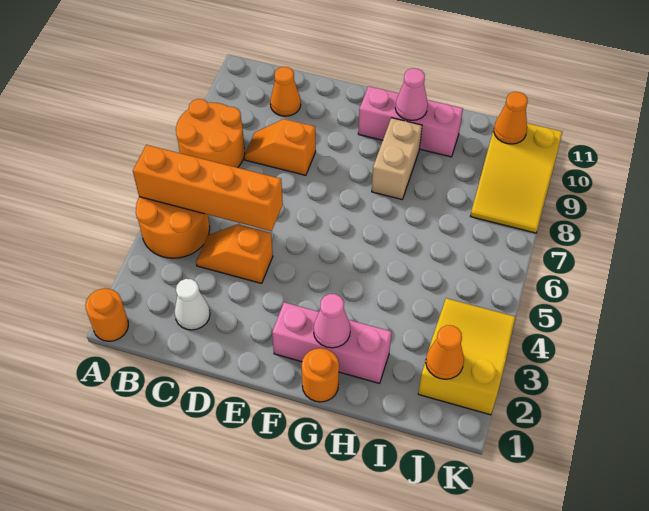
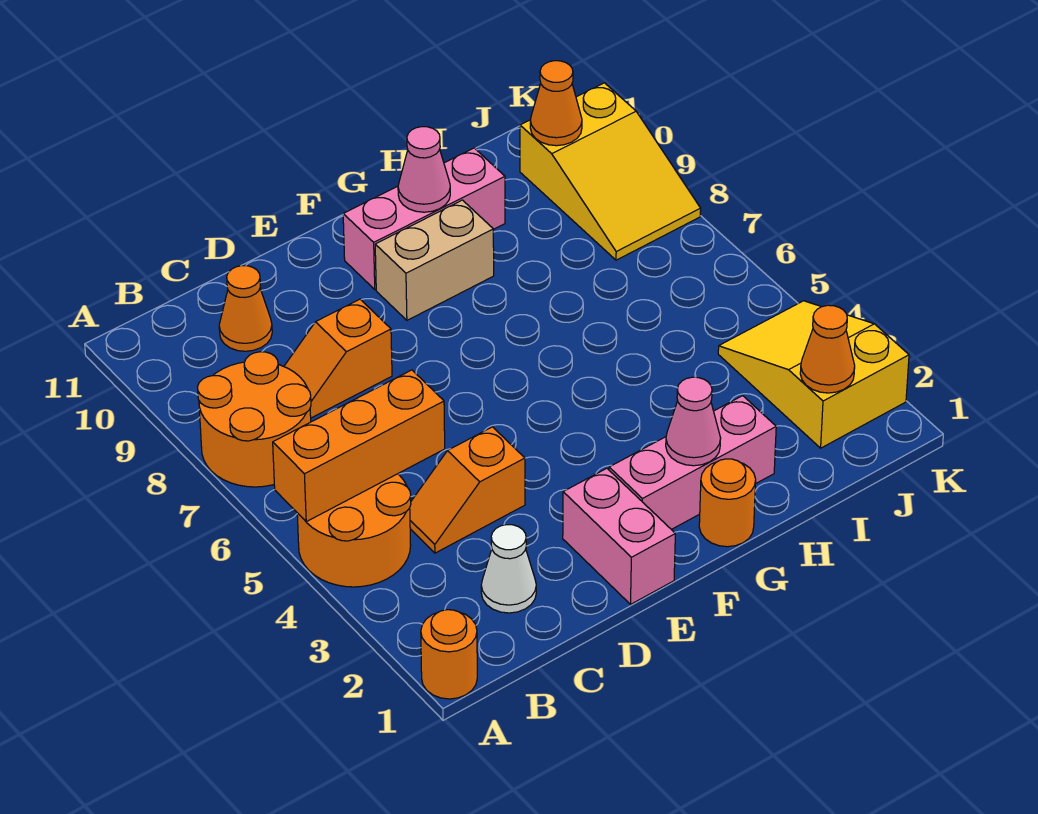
orange brick A5:D5 level 2 -> orange brick A5:C5 level 2
none -> pink brick E1:E2 level 1
tan brick G8:G9 level 1 -> tan brick F9:G9 level 1

